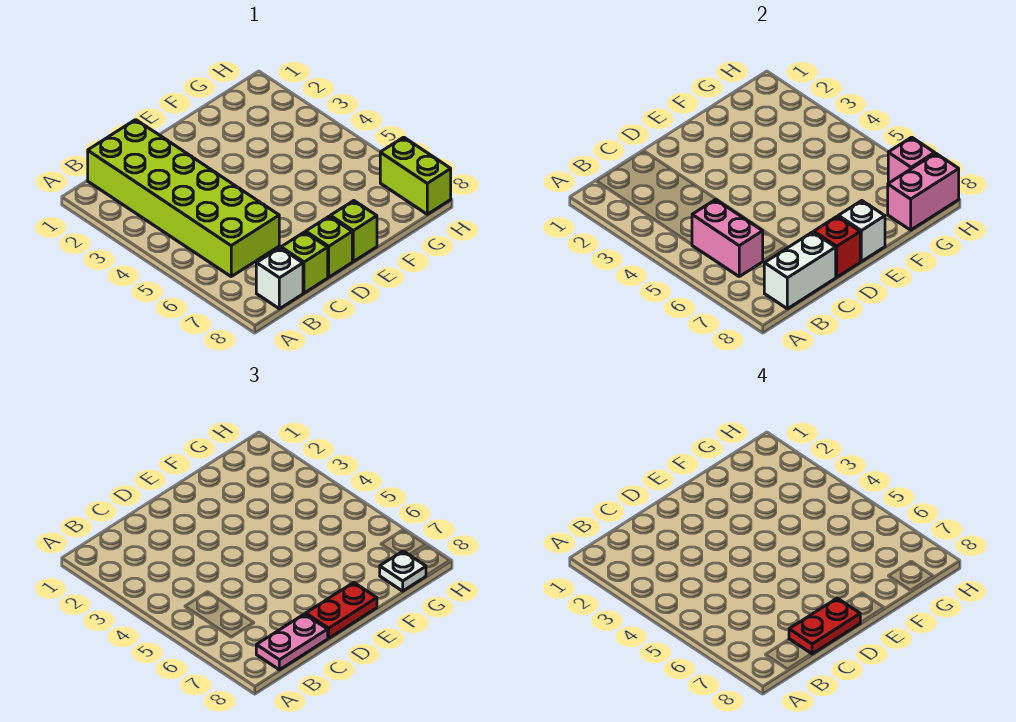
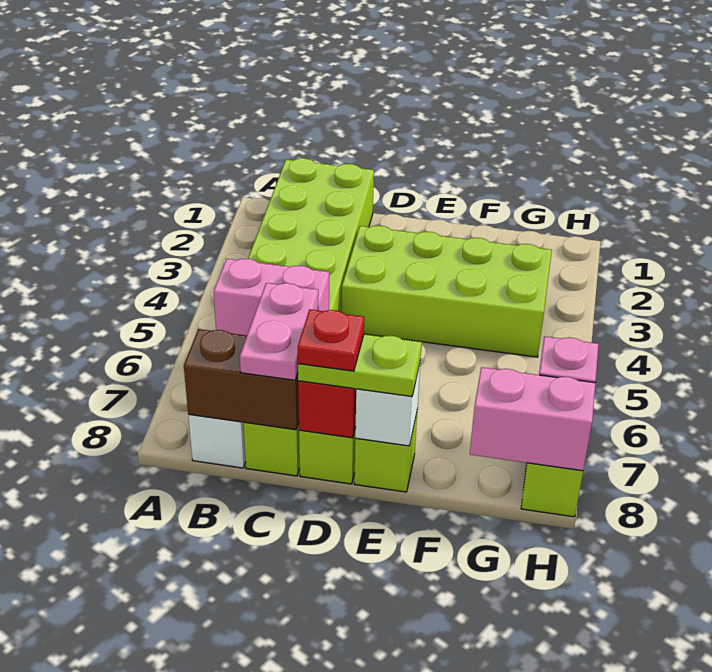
pink brick B5:B6 level 2 -> pink brick B6:C6 level 2
white brick B8:C8 level 2 -> brown brick B8:C8 level 2
pink plate B8:C8 level 3 -> pink plate C7:C8 level 3
red plate C8:D8 level 4 -> red plate D8 level 4
none -> lime brick D3:G4 level 1
red plate D8:E8 level 3 -> lime plate D8:E8 level 3
white plate G8 level 3 -> none

